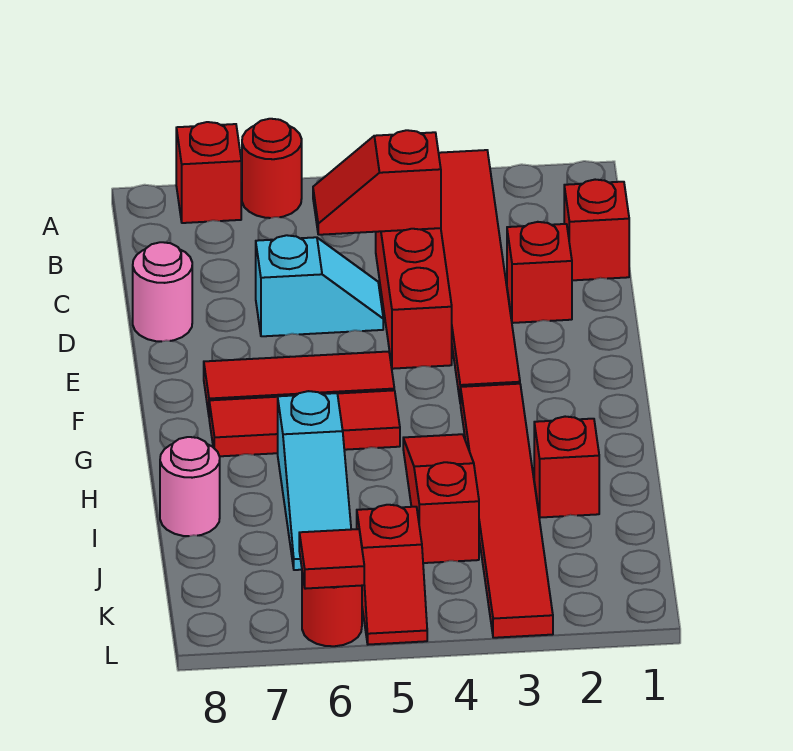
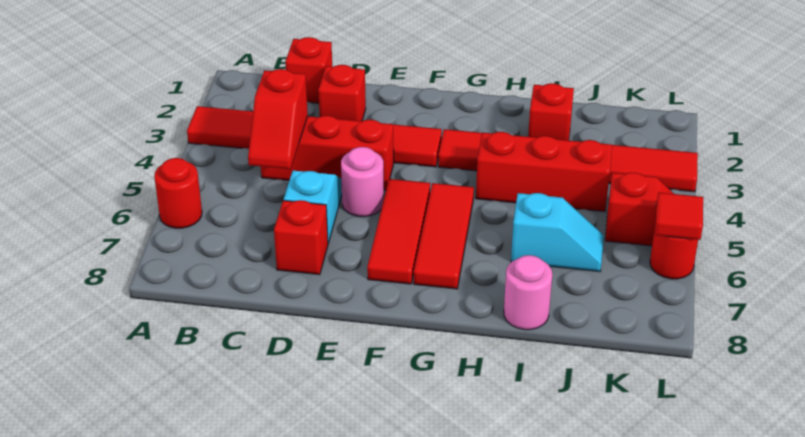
red brick A7 level 1 -> red brick D7 level 1
pink round brick D8 level 1 -> pink round brick E5 level 1
red slope H4:J4 level 1 top J -> red brick H4:J4 level 1
cyan slope H6:J6 level 1 top H -> cyan slope I6:J6 level 1 top I

